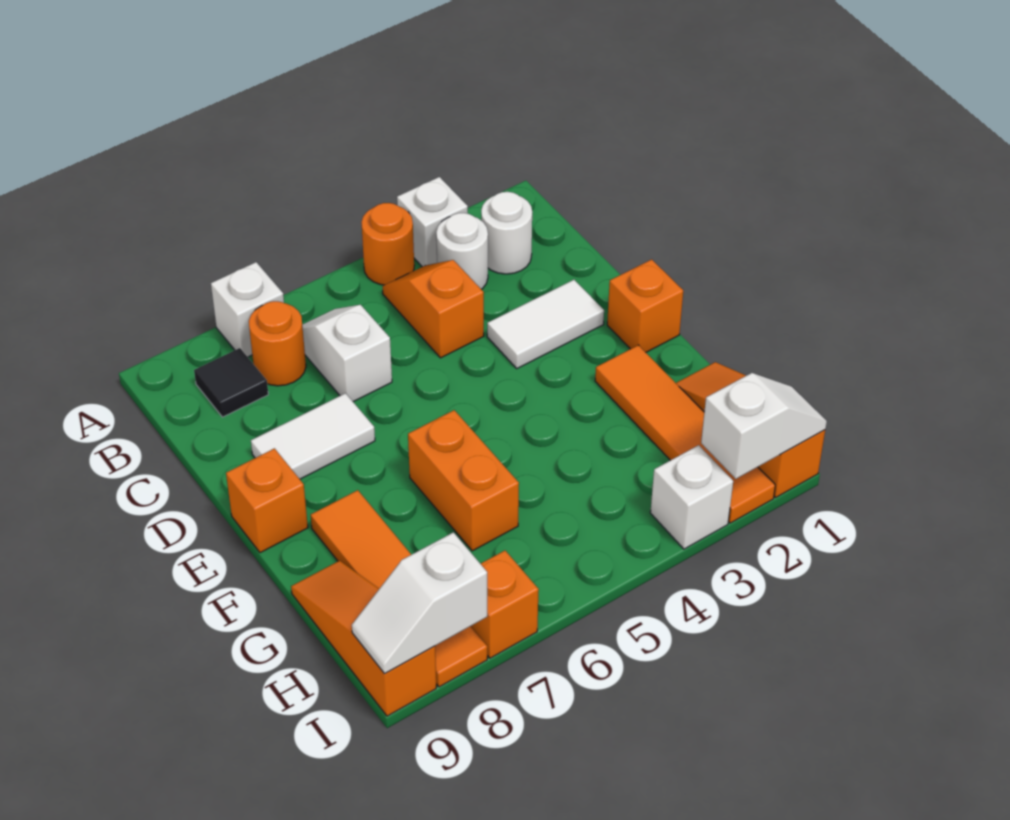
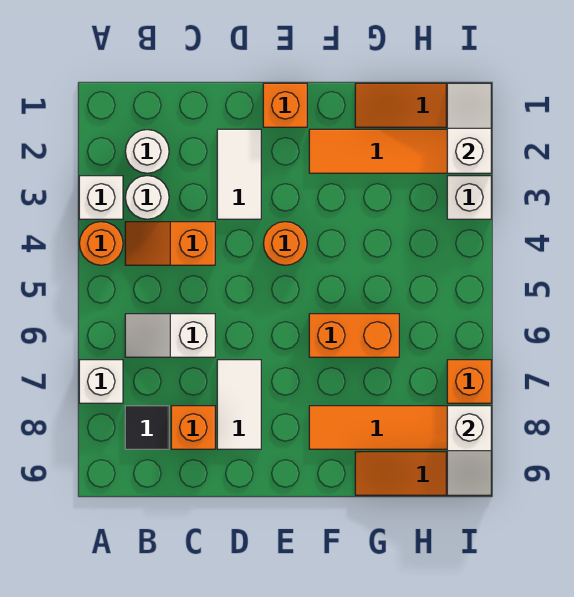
orange round brick B7 level 1 -> orange round brick E4 level 1
orange brick E9 level 1 -> orange brick C8 level 1

